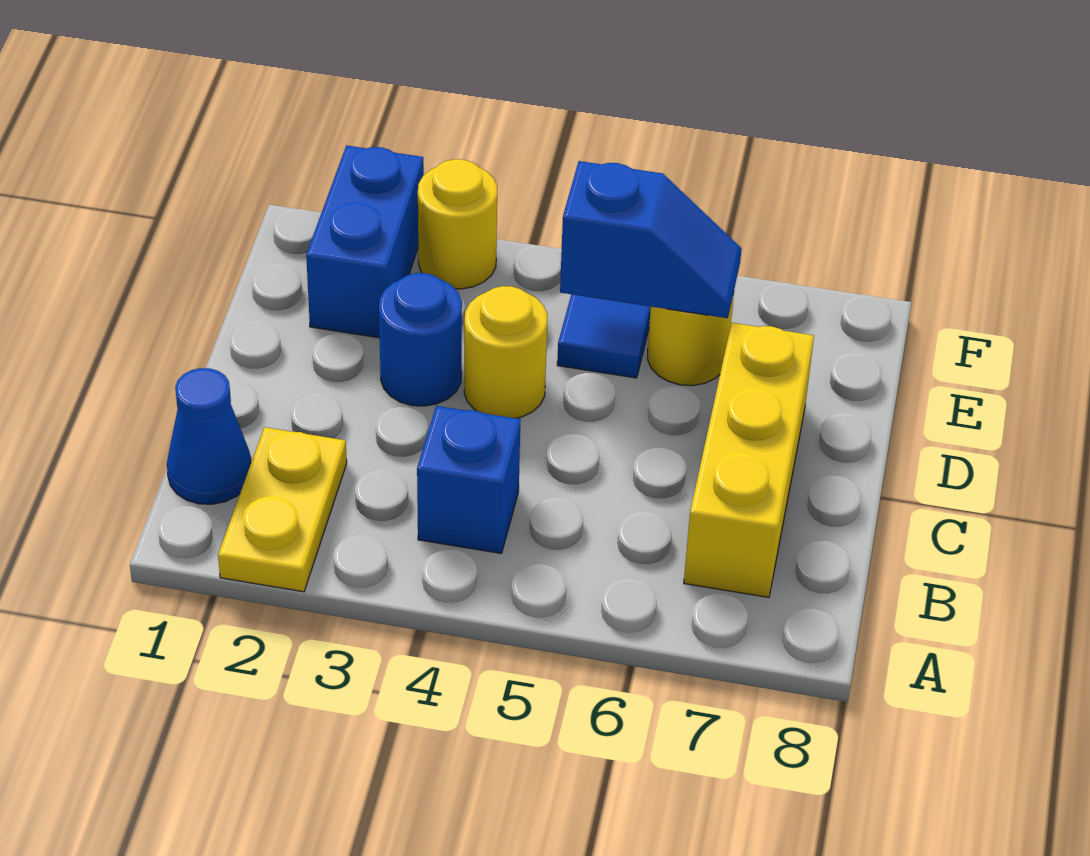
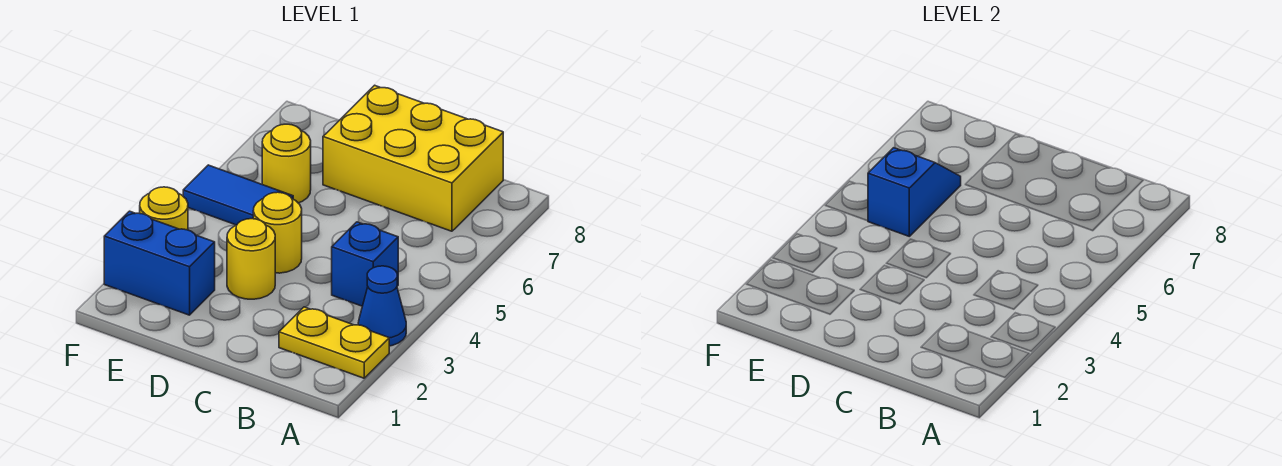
blue cone B1 level 1 -> blue cone A3 level 1
yellow brick B7:D7 level 1 -> yellow brick B7:D8 level 1
blue round brick D3 level 1 -> yellow round brick D3 level 1

